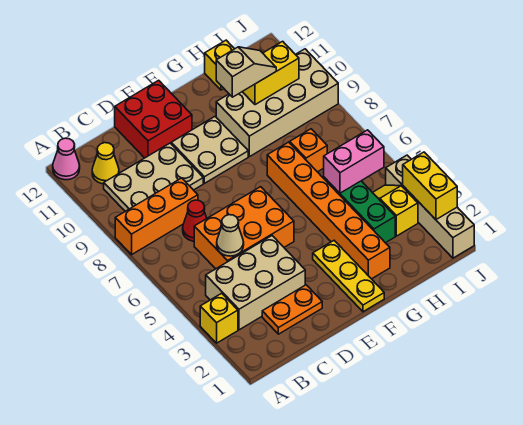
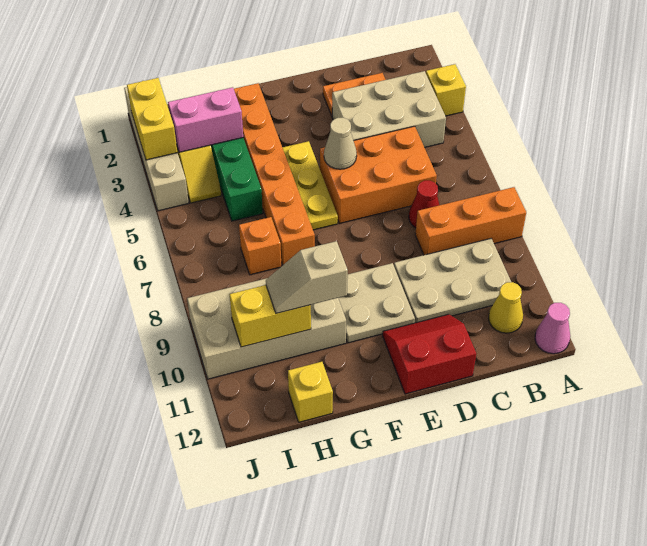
tan cone C5 level 2 -> tan cone E5 level 2
red brick D11:E12 level 1 -> red slope D11:E12 level 1 top 12
yellow plate F1:F3 level 1 -> yellow plate F4:F6 level 1
pink brick H5:I5 level 2 -> pink brick H3:I3 level 2

